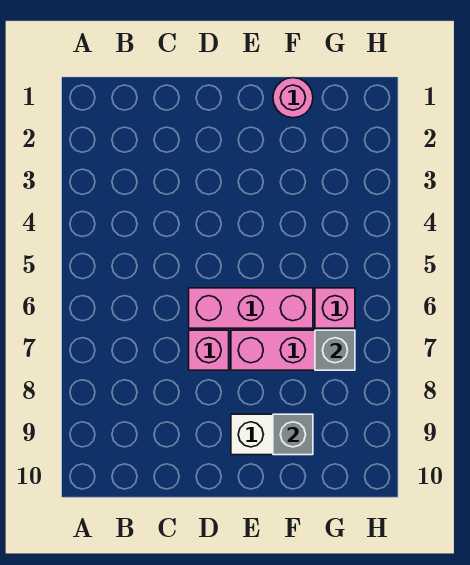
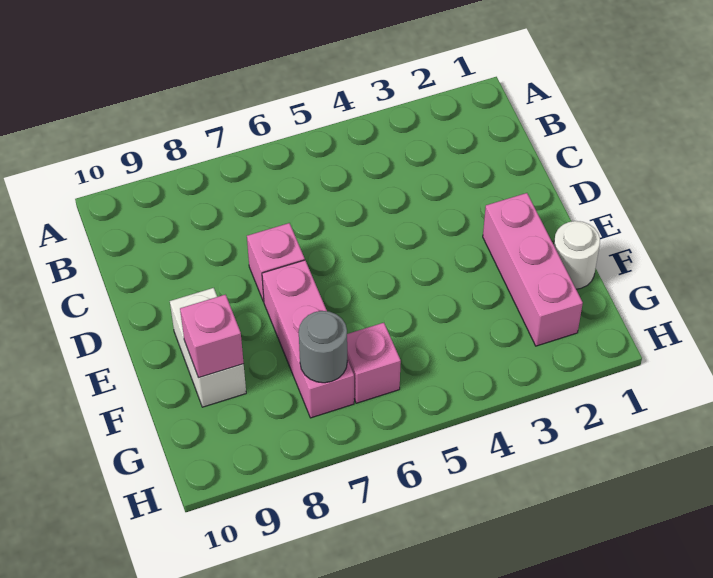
pink brick D6:F6 level 1 -> pink brick E2:G2 level 1
pink round brick F1 level 1 -> white round brick F1 level 1
grey brick F9 level 2 -> pink brick F9 level 2
grey brick G7 level 2 -> grey round brick G7 level 2

